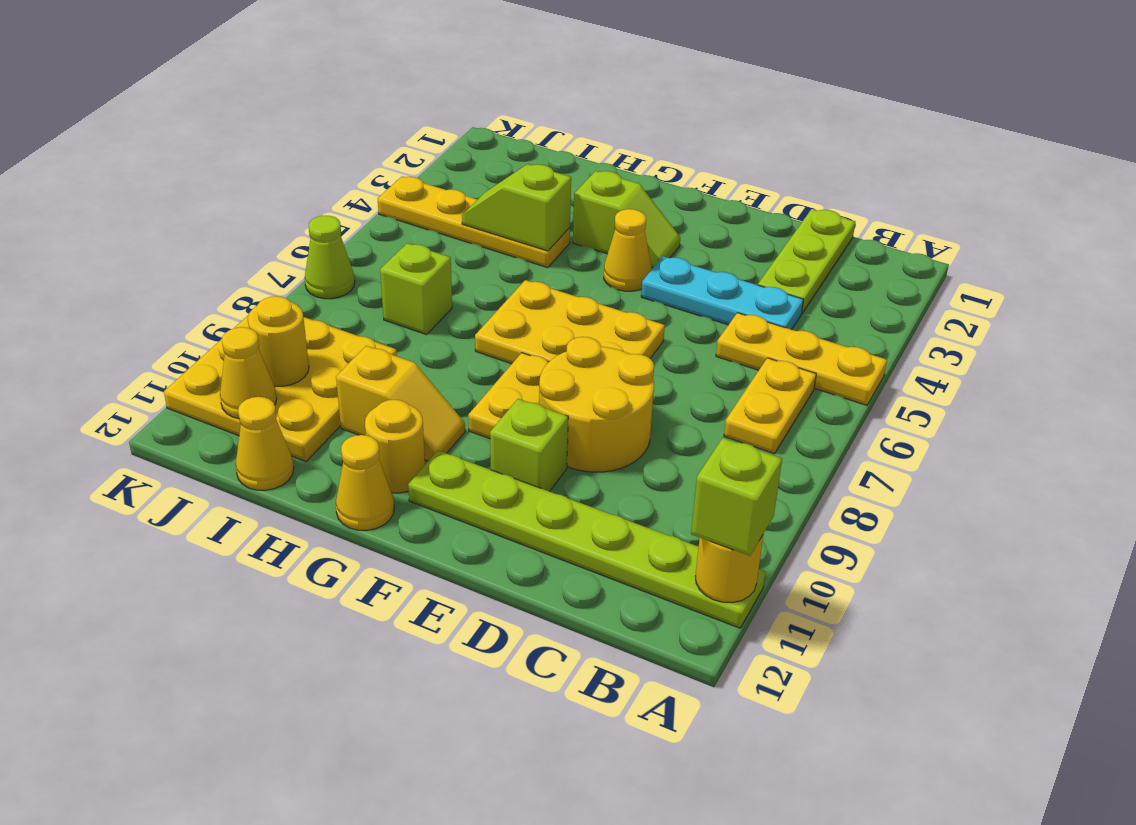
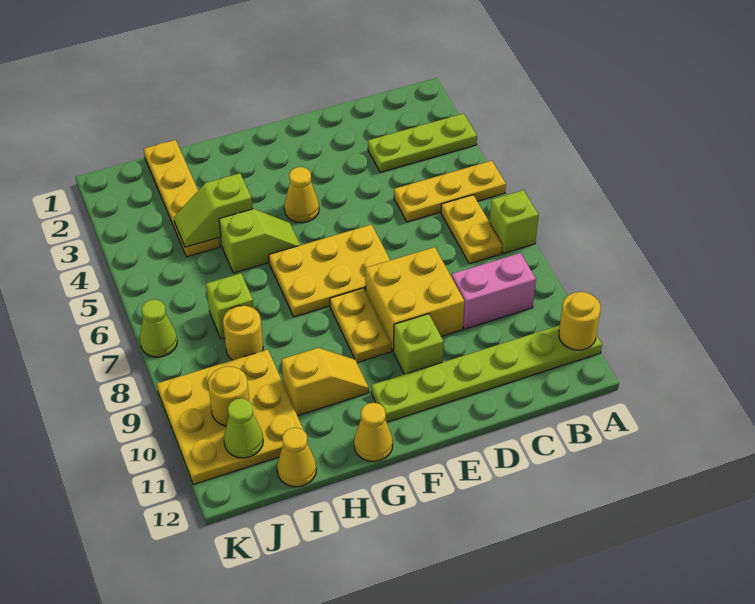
lime brick A11 level 3 -> lime brick A7 level 1
none -> pink brick B9:C9 level 1
lime plate C1:C3 level 1 -> lime plate A3:C3 level 1
cyan plate C4:E4 level 1 -> none
yellow round brick D8:E9 level 1 -> yellow brick D8:E9 level 1
lime slope F3:G3 level 1 top G -> lime slope G5:H5 level 1 top H
yellow round brick G11 level 1 -> yellow round brick I8 level 1
yellow plate H4:K4 level 1 -> yellow plate I1:I4 level 1
yellow cone J11 level 2 -> lime cone J11 level 2

